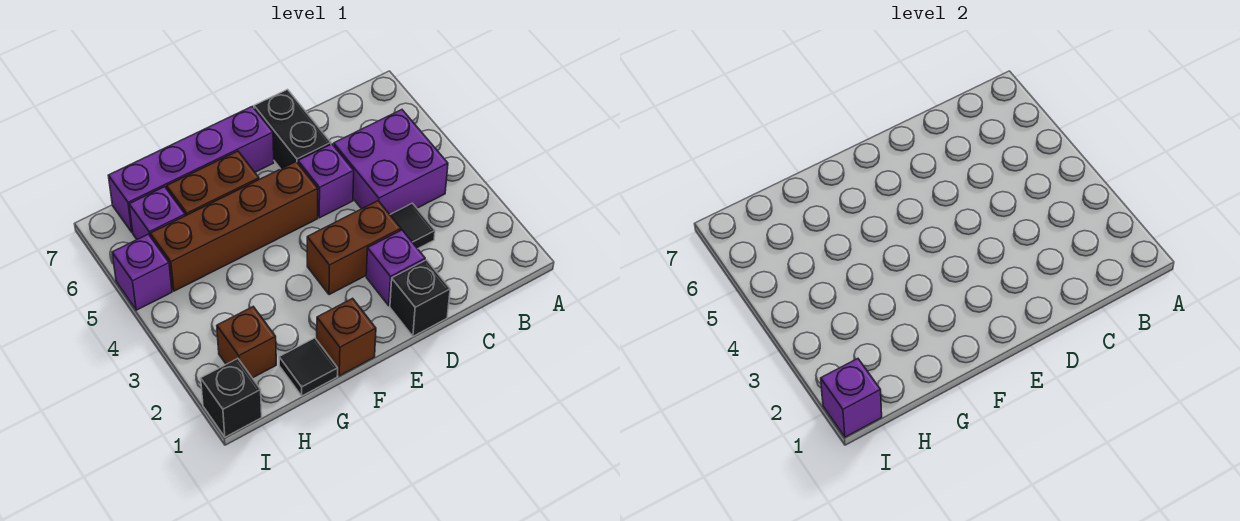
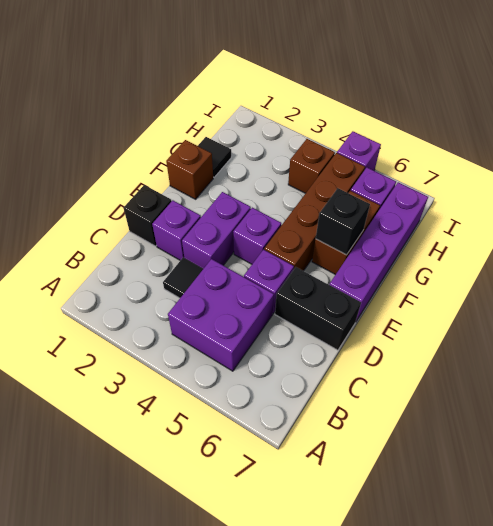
brown brick D3:E3 level 1 -> purple brick D3:E3 level 1
brown brick H2 level 1 -> brown brick H4 level 1
black brick I1 level 1 -> black brick F6 level 2
purple brick I1 level 2 -> purple brick E4 level 1

